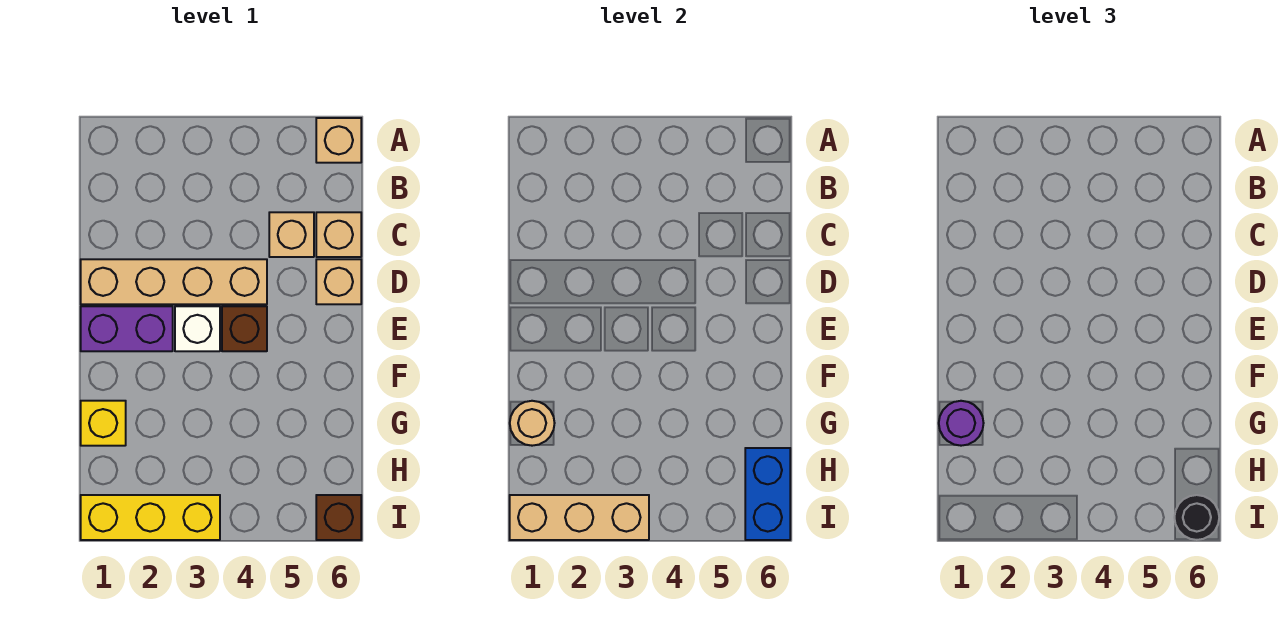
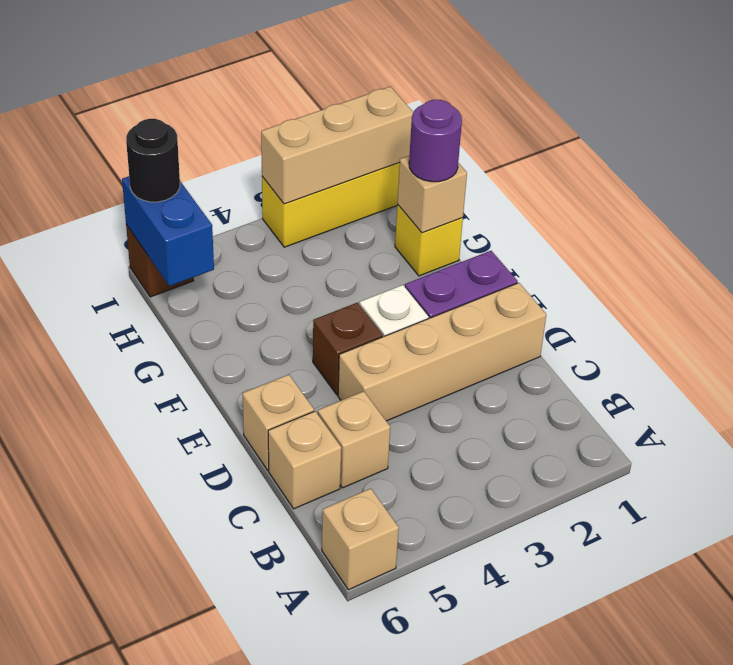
tan round brick G1 level 2 -> tan brick G1 level 2

